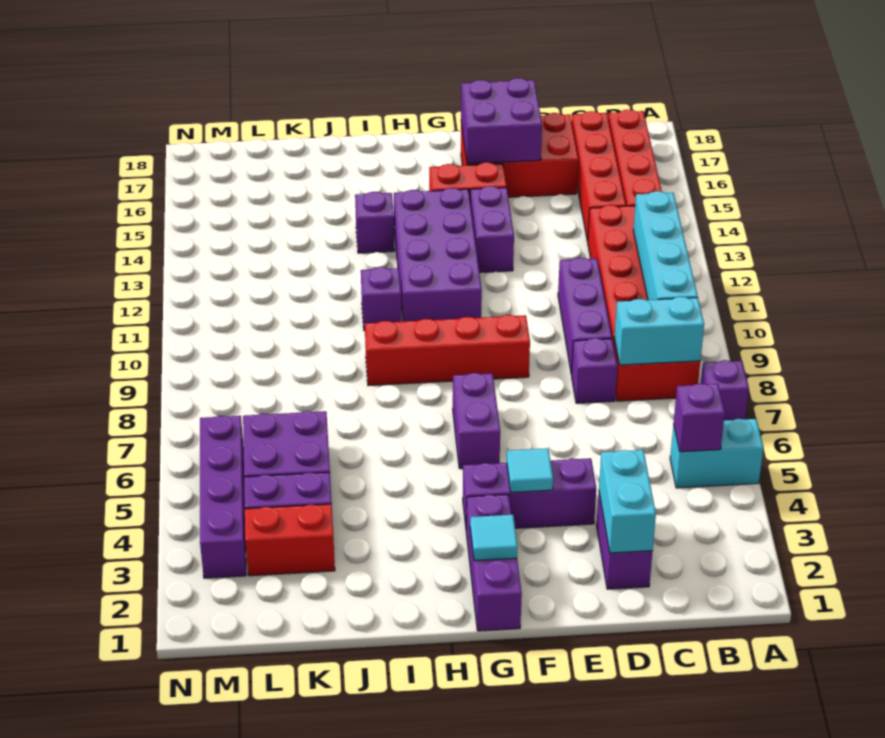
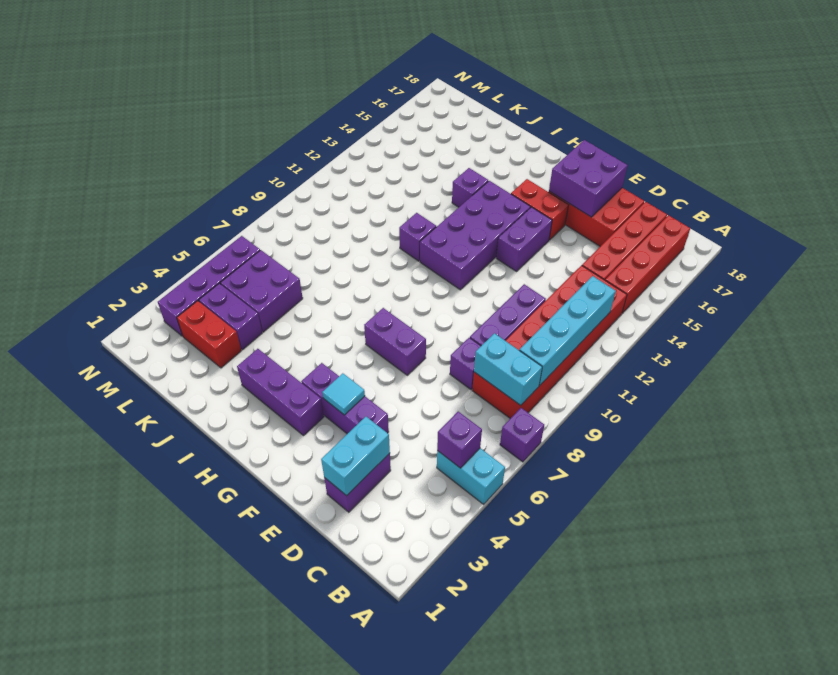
red brick F9:I9 level 1 -> none
purple brick G1:G3 level 1 -> purple brick G3:I3 level 1
cyan tile G2 level 2 -> none
purple brick G6:G7 level 1 -> purple brick F7:G7 level 1

